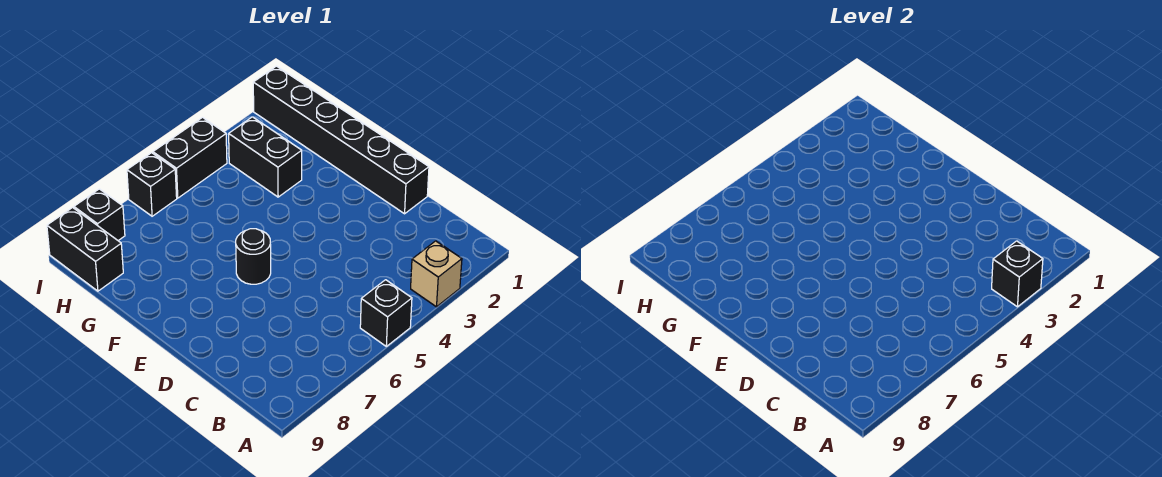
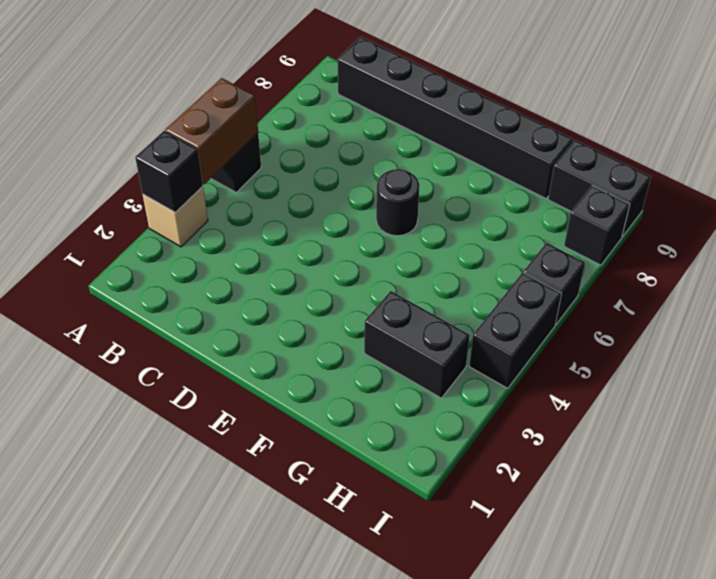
none -> brown brick A4:A5 level 2
black brick D1:I1 level 1 -> black brick B9:G9 level 1

